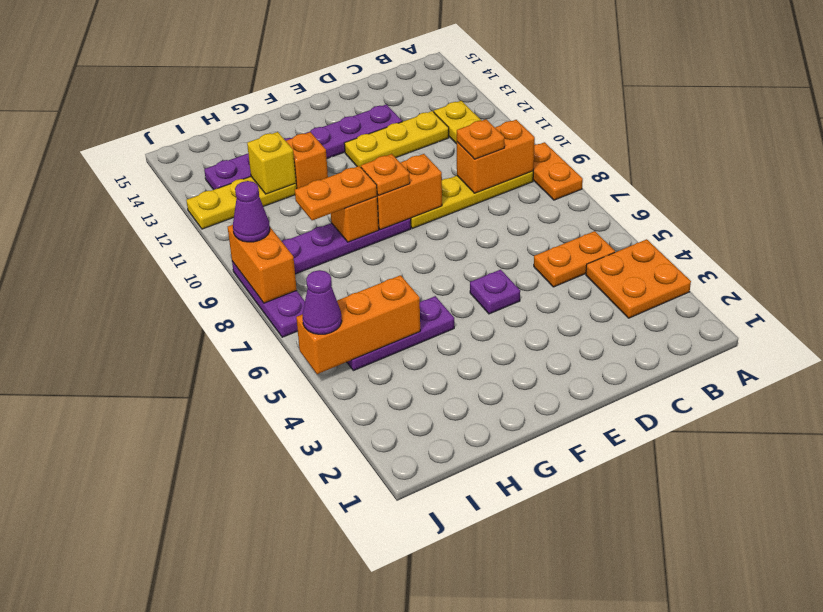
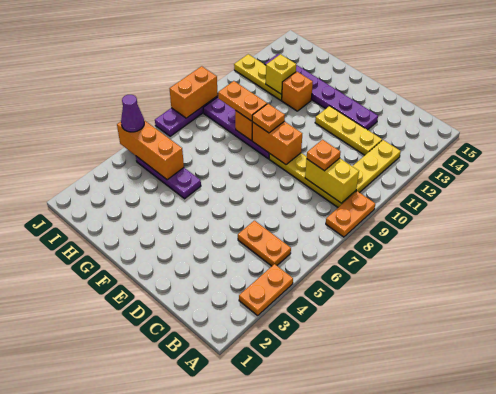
orange plate A3:B4 level 1 -> orange plate A3:A4 level 1
orange brick B9:C9 level 2 -> yellow brick B9:C9 level 2
purple plate E5 level 1 -> none
purple cone J9 level 3 -> none

